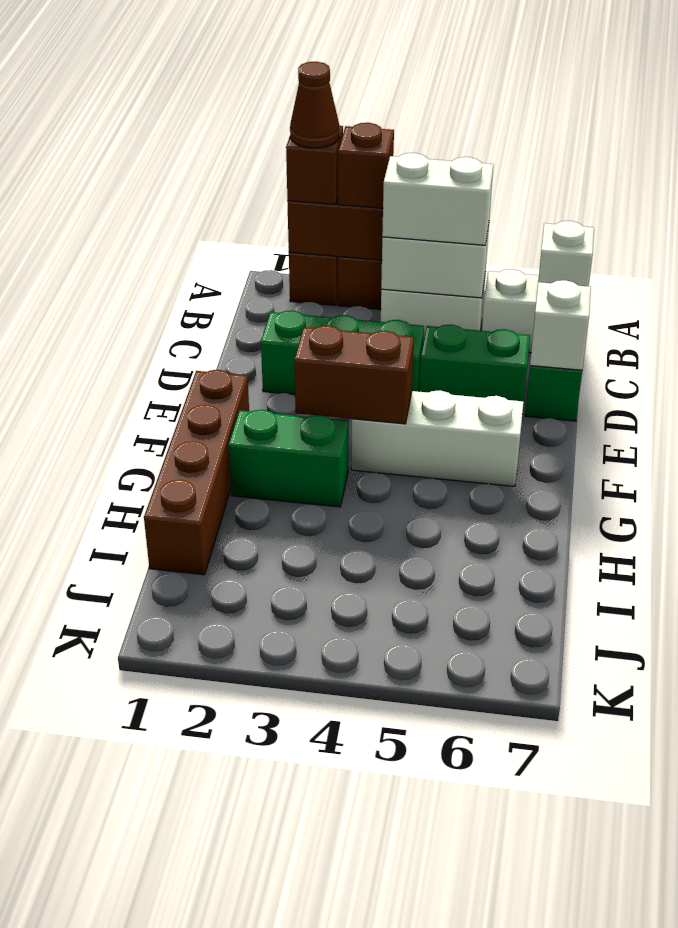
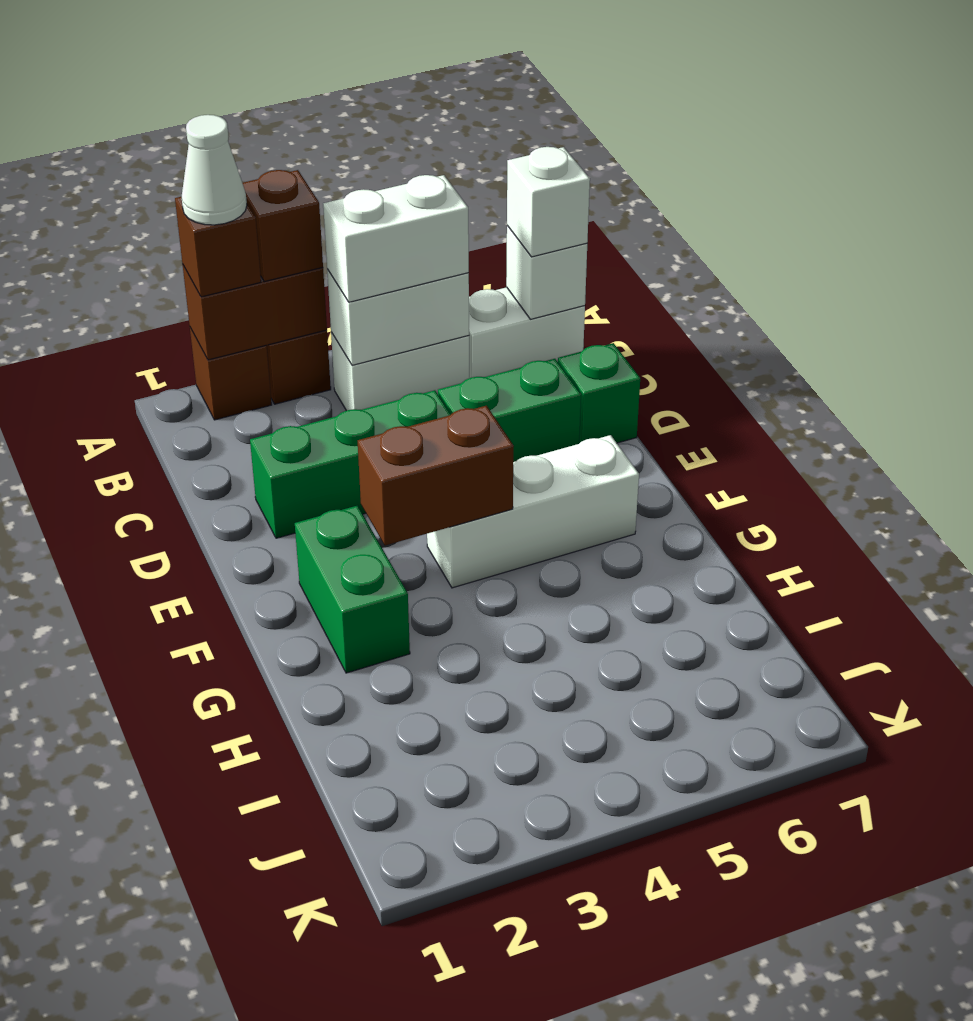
brown cone A2 level 4 -> white cone A2 level 4
white brick D7 level 2 -> white brick B7 level 3
brown brick F1:I1 level 1 -> none
green brick G2:G3 level 1 -> green brick F2:G2 level 1

